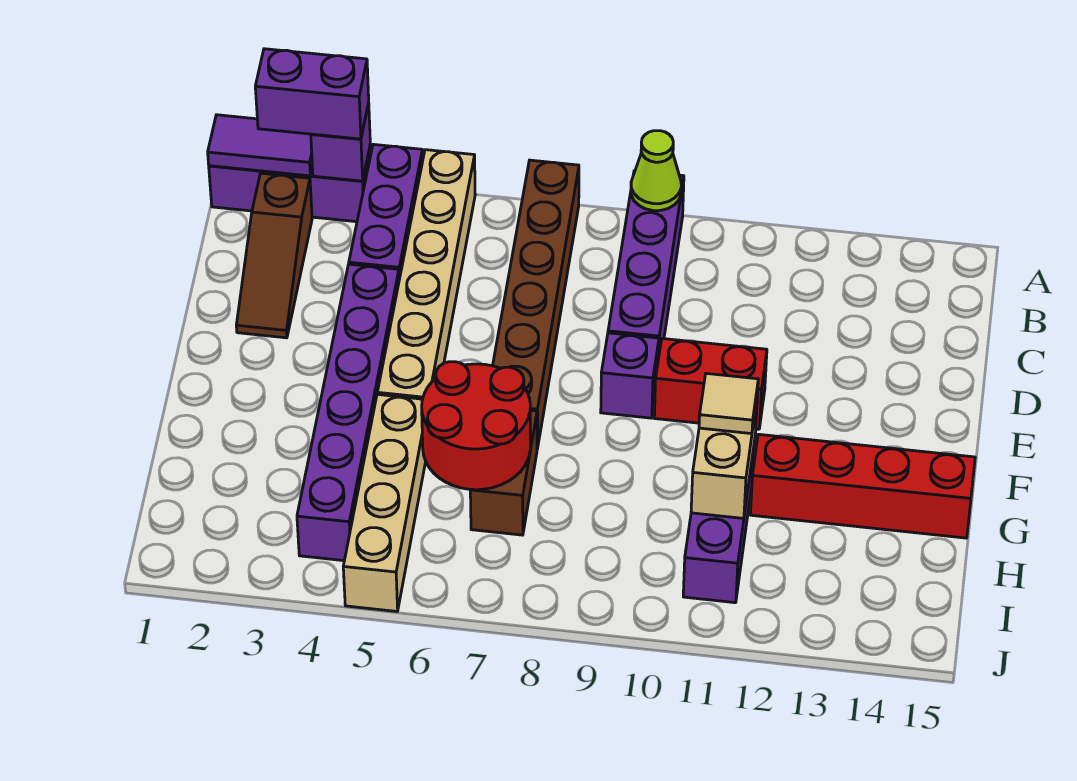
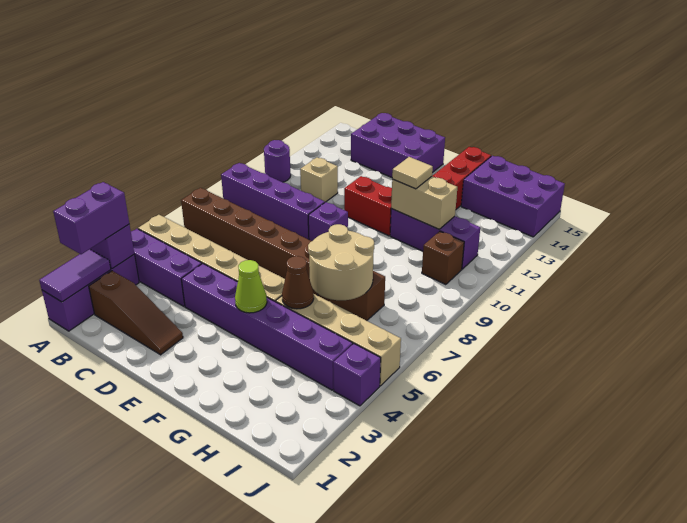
lime cone A9 level 2 -> lime cone F4 level 2
none -> purple round brick A11 level 1
none -> tan brick C11 level 1
none -> purple brick C14:E15 level 1
red brick E10:E11 level 1 -> red brick E11:F11 level 1
none -> brown cone G5 level 2
red round brick G6:H7 level 2 -> tan round brick G6:H7 level 2
none -> purple brick H14:J15 level 1
none -> brown brick I10 level 1
none -> purple brick J4 level 1

